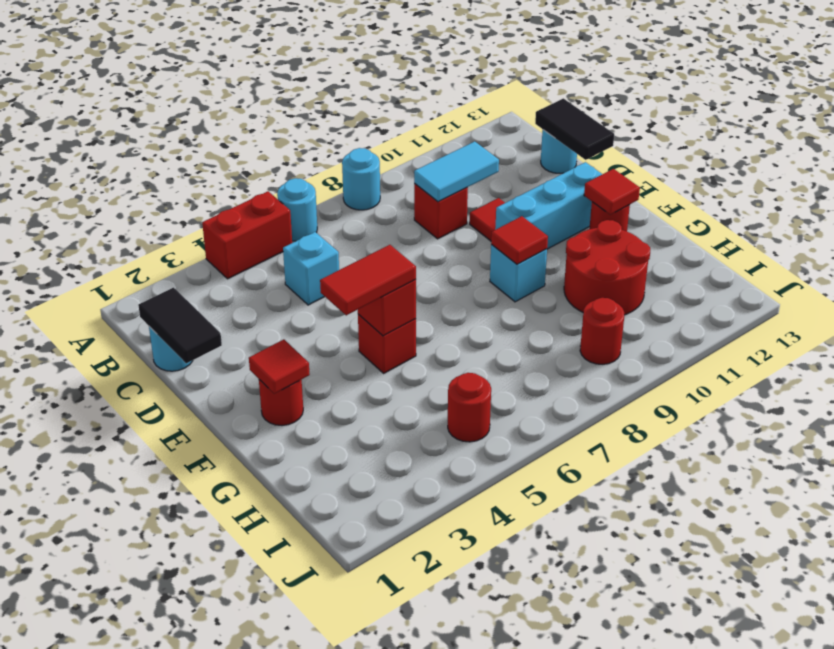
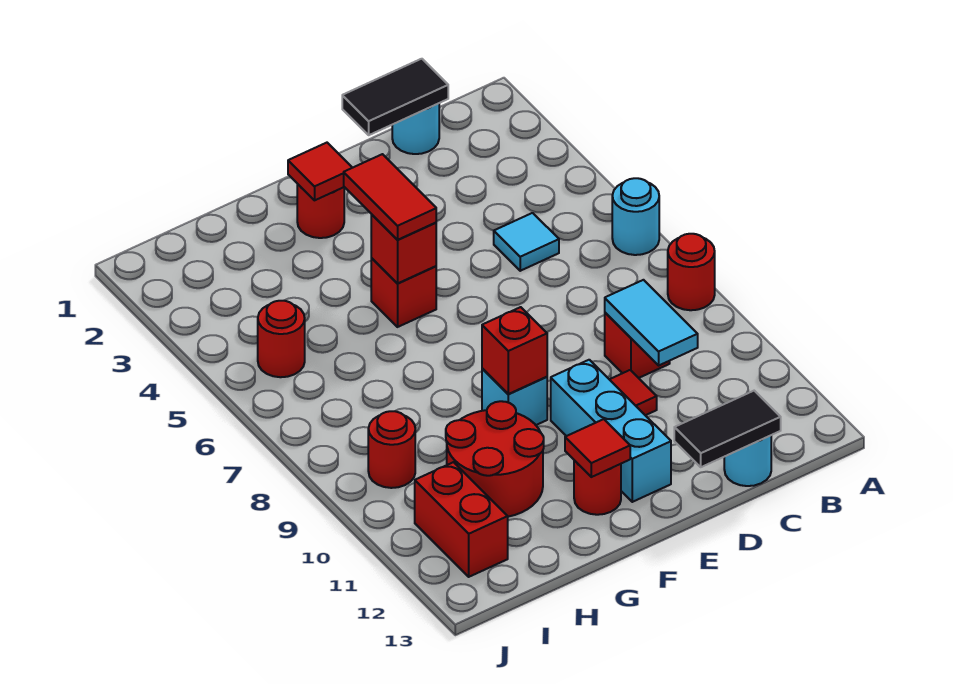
red brick A4:A5 level 1 -> red brick I11:I12 level 1
cyan round brick A8 level 1 -> red round brick A8 level 1
cyan brick C5 level 1 -> cyan tile C5 level 1
red tile F9 level 2 -> red brick F9 level 2

